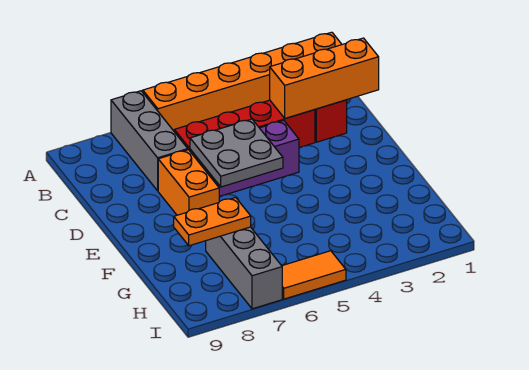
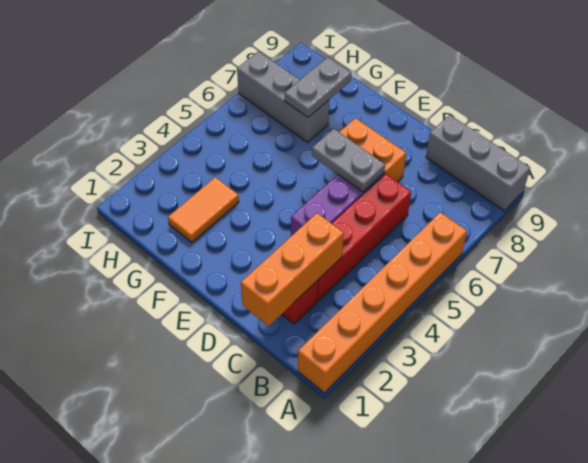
grey brick A7:C7 level 1 -> grey brick A9:C9 level 1
grey plate D5:E6 level 2 -> grey plate D6:E6 level 2
orange plate G7:G8 level 2 -> grey plate G7:G8 level 2
orange tile I5:I6 level 1 -> orange tile G2:G3 level 1

